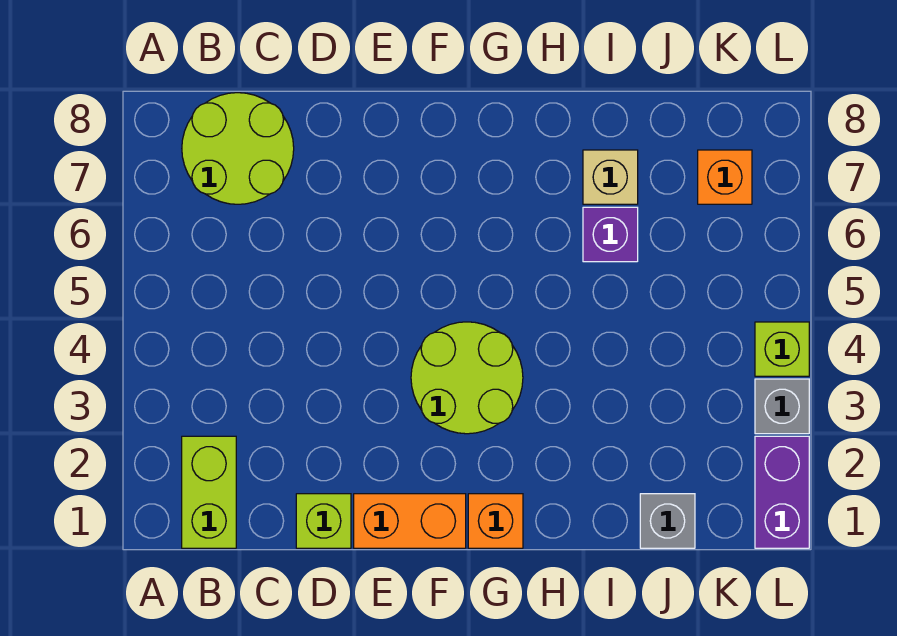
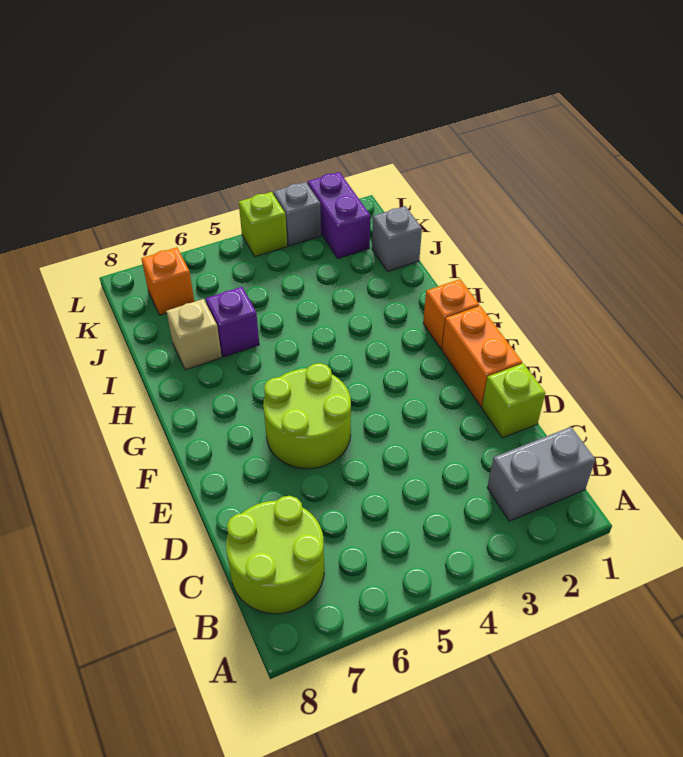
lime brick B1:B2 level 1 -> grey brick B1:B2 level 1
lime round brick F3:G4 level 1 -> lime round brick E5:F6 level 1
purple brick L1:L2 level 1 -> purple brick K2:L2 level 1

